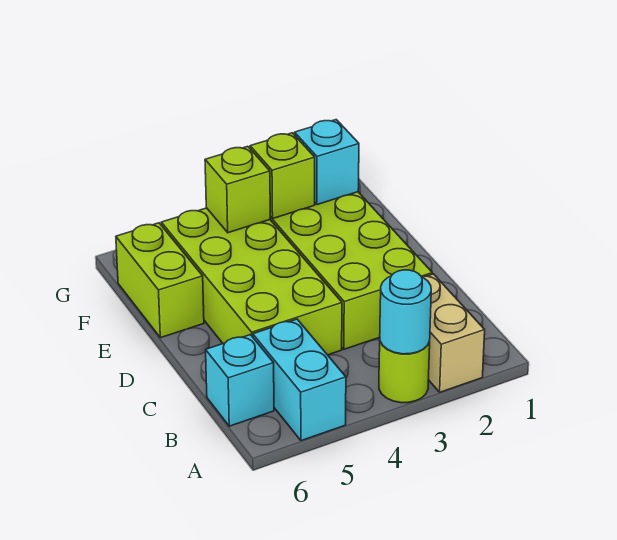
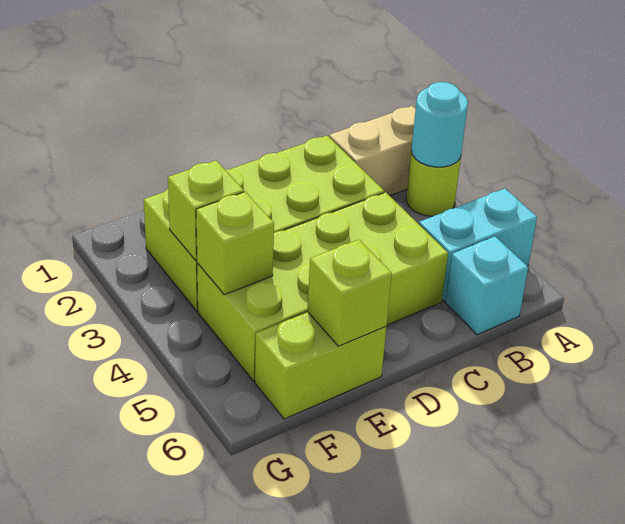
none -> lime brick E6 level 2
cyan brick F2 level 2 -> none

